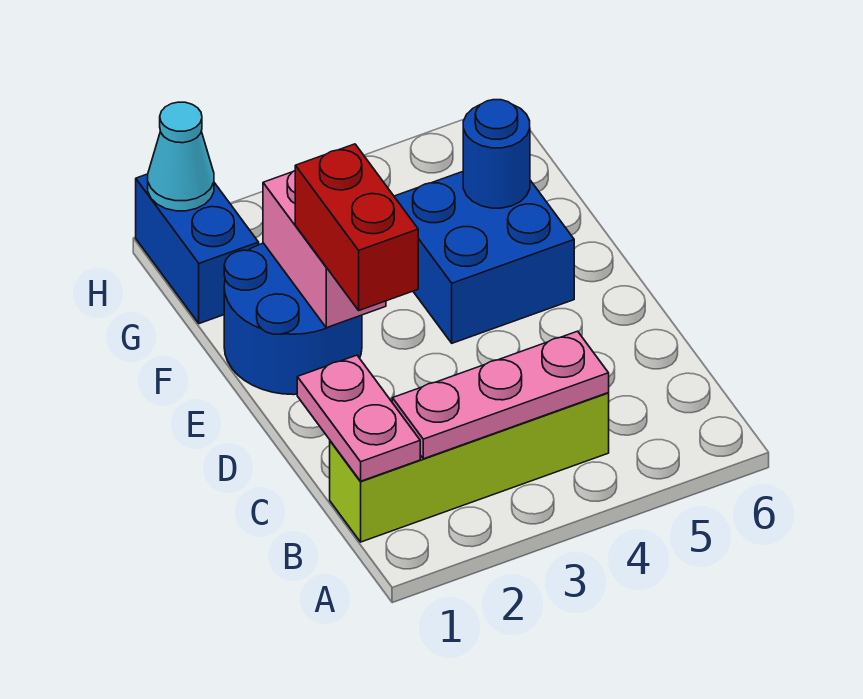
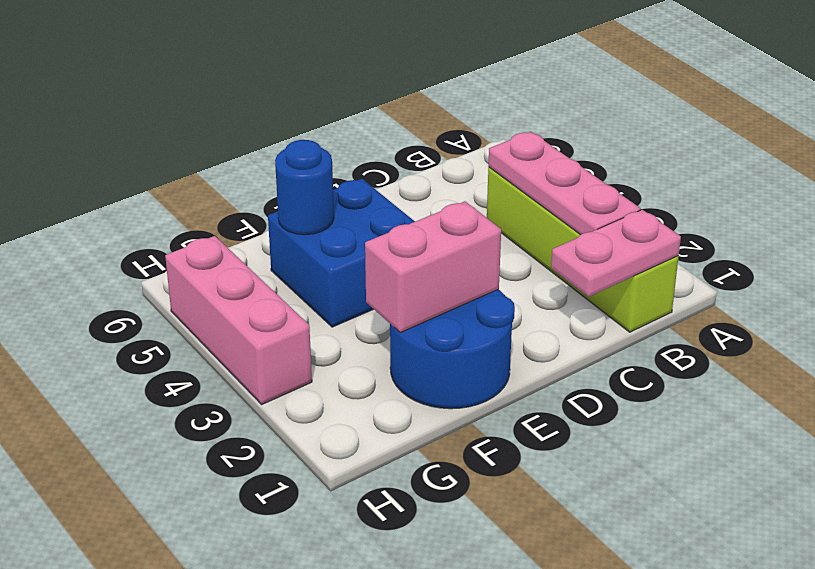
red brick D2:E2 level 3 -> none
blue brick G1:H1 level 1 -> none
cyan cone H1 level 2 -> none
none -> pink brick H3:H5 level 1

